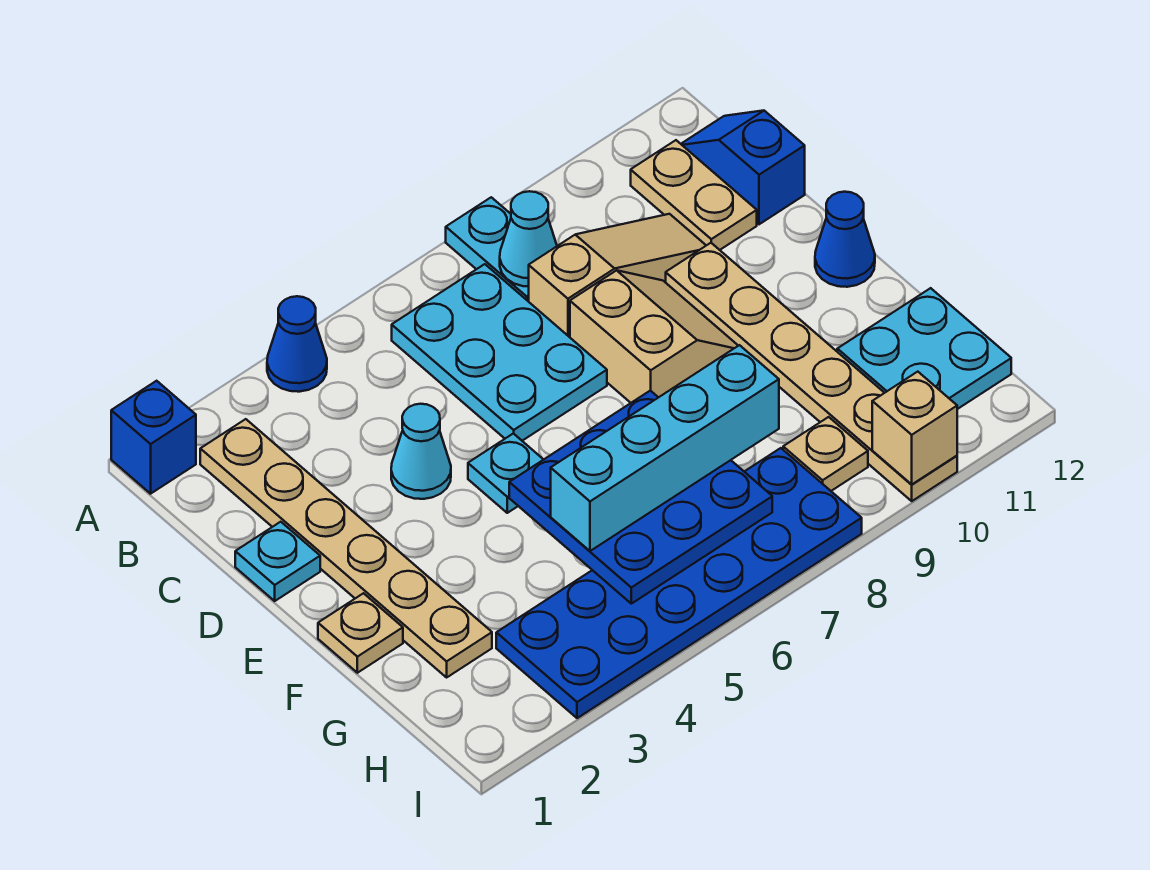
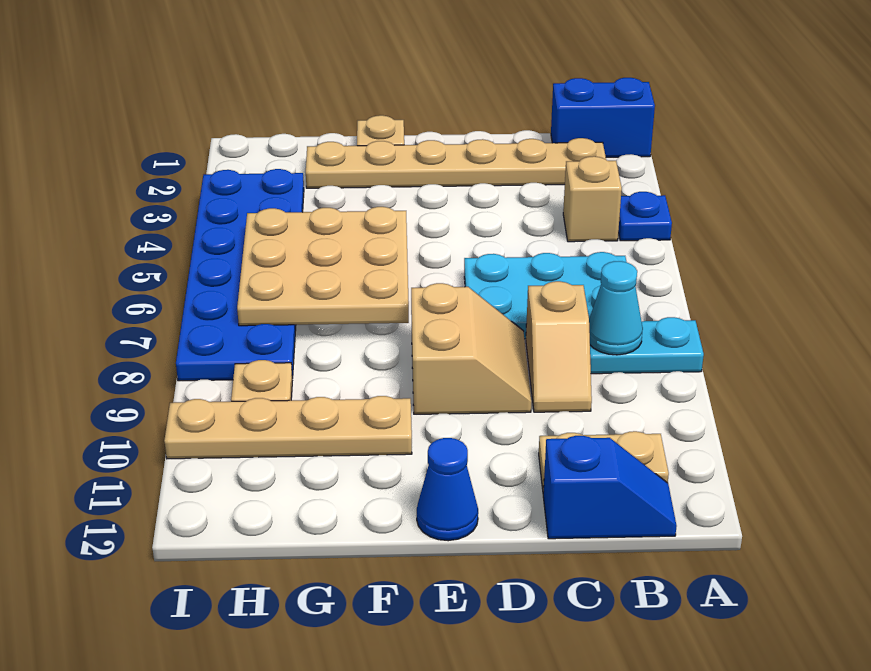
blue brick A1 level 1 -> blue brick A1:B1 level 1
blue cone A4 level 1 -> blue plate A4 level 1
tan slope C8:C10 level 1 top 8 -> tan slope C8:C9 level 1 top 8
cyan plate D1 level 1 -> none
cyan cone D4 level 1 -> none
tan slope D8:E9 level 1 top 8 -> tan slope D8:E9 level 1 top E
tan plate D10:I10 level 1 -> tan plate F10:I10 level 1
cyan plate E5 level 1 -> none
blue plate F5:H7 level 2 -> tan plate F5:H7 level 2
cyan brick G5:G8 level 3 -> none
cyan plate G11:H12 level 1 -> none
tan brick I10 level 2 -> tan brick B4 level 1

